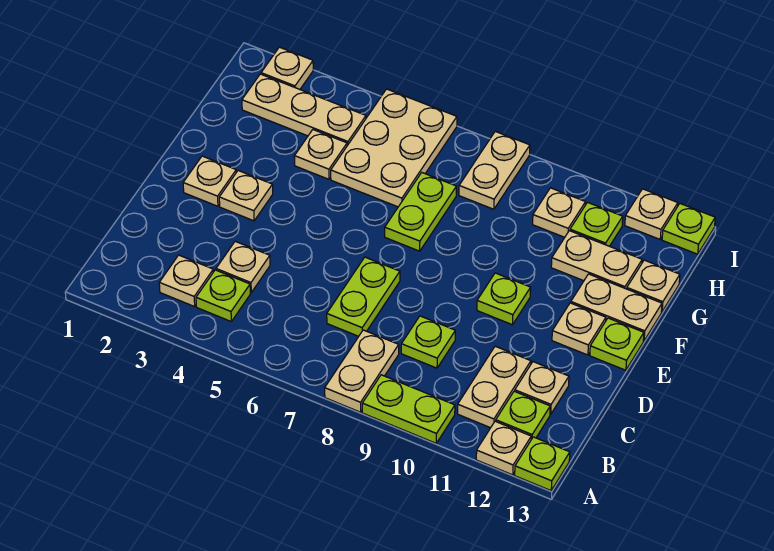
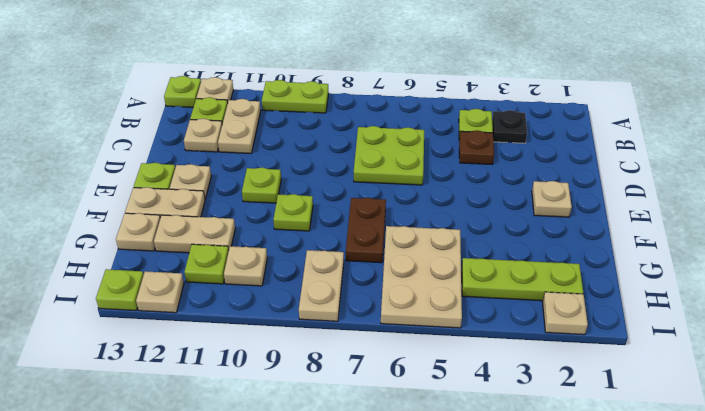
tan plate A8:B8 level 1 -> none
tan plate B3 level 1 -> black plate B3 level 1
tan plate C4 level 1 -> brown plate C4 level 1
lime plate C7:D7 level 1 -> lime plate C6:D7 level 1
lime plate C9 level 1 -> lime plate F9 level 1
tan plate E3 level 1 -> none
lime plate F7:G7 level 1 -> brown plate F7:G7 level 1
tan plate G4 level 1 -> none
tan plate H2:H4 level 1 -> lime plate H2:H4 level 1

